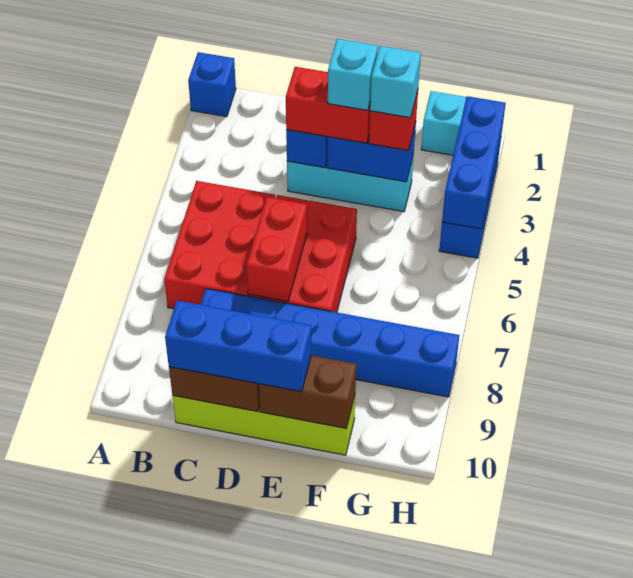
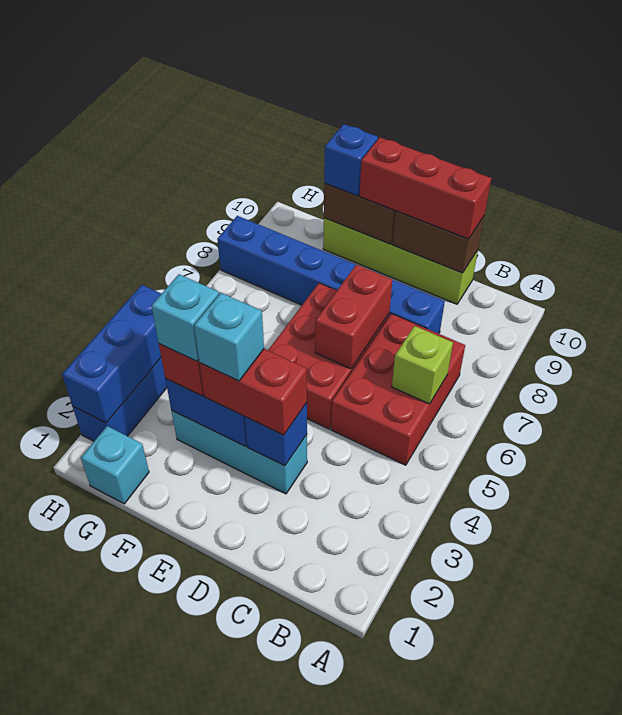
blue brick A1 level 1 -> blue brick F10 level 3
none -> lime brick B6 level 2
blue brick C10:E10 level 3 -> red brick C10:E10 level 3

